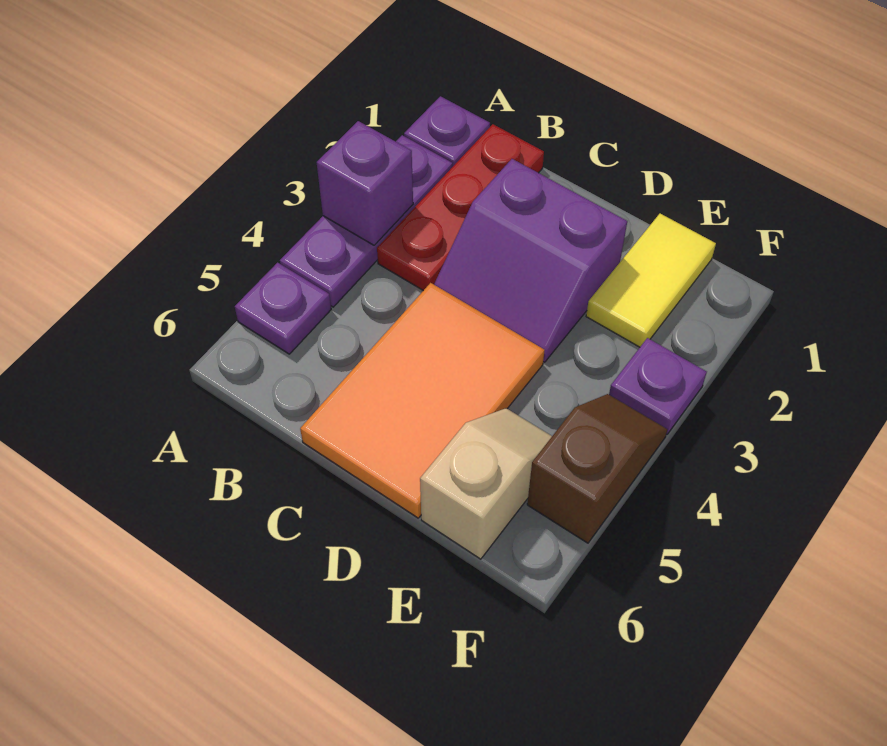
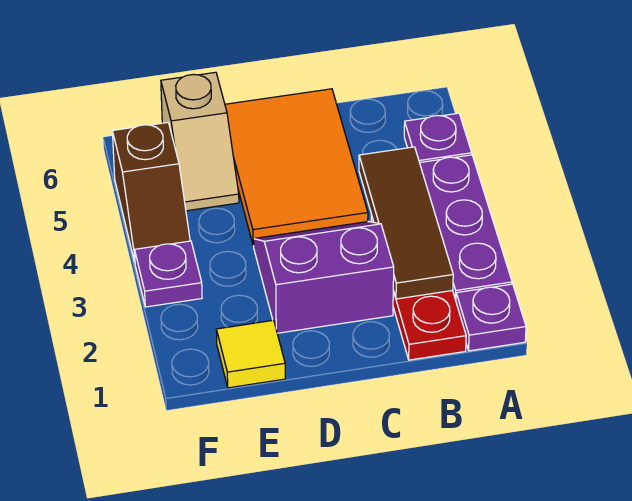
purple brick A3 level 2 -> none
none -> brown tile B2:B4 level 2
yellow tile E1:E2 level 1 -> yellow tile E1 level 1

